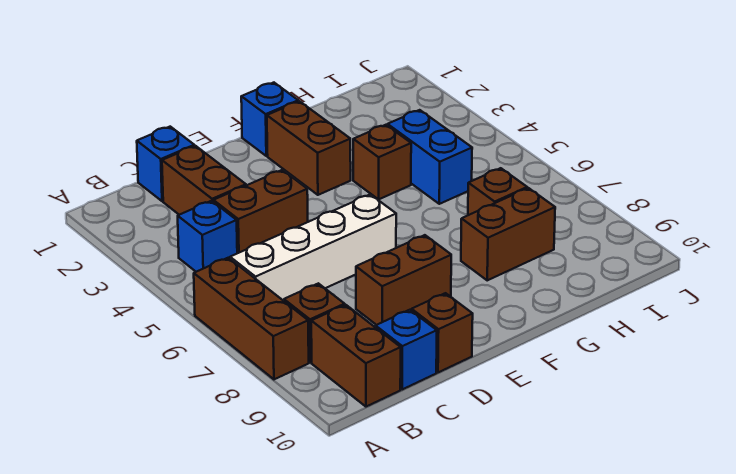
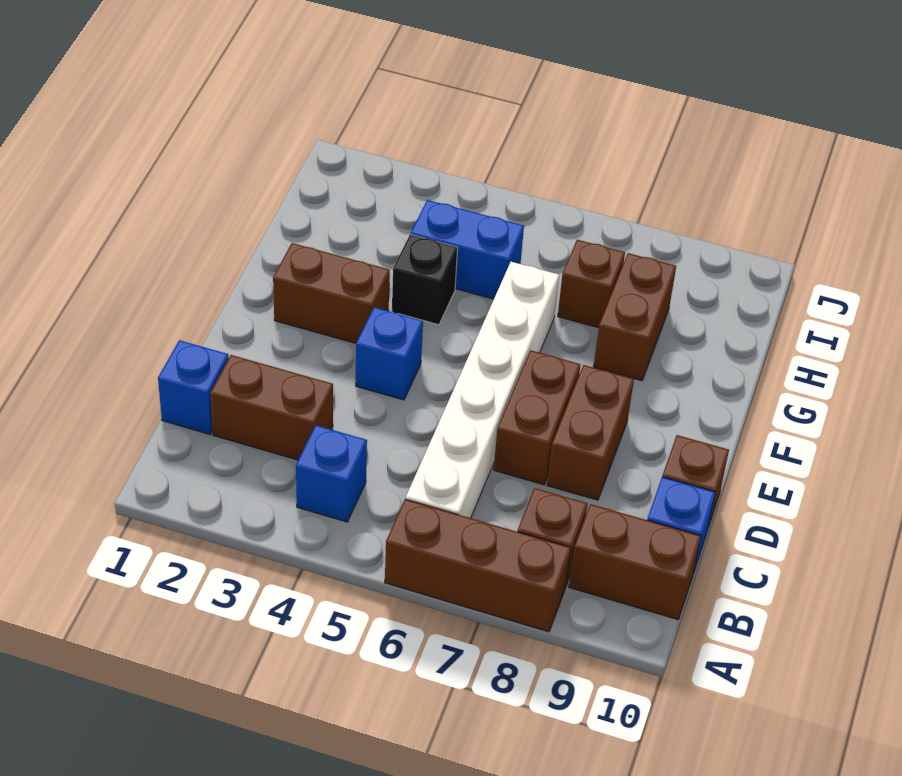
white brick B6:E6 level 1 -> white brick B6:G6 level 1
brown brick C4:D4 level 1 -> brown brick D7:E7 level 1
blue brick F1 level 1 -> blue brick E4 level 1
brown brick G4 level 1 -> black brick G4 level 1

